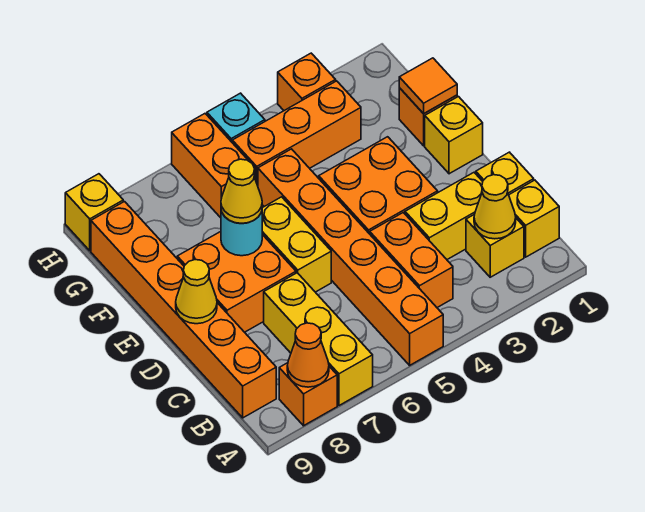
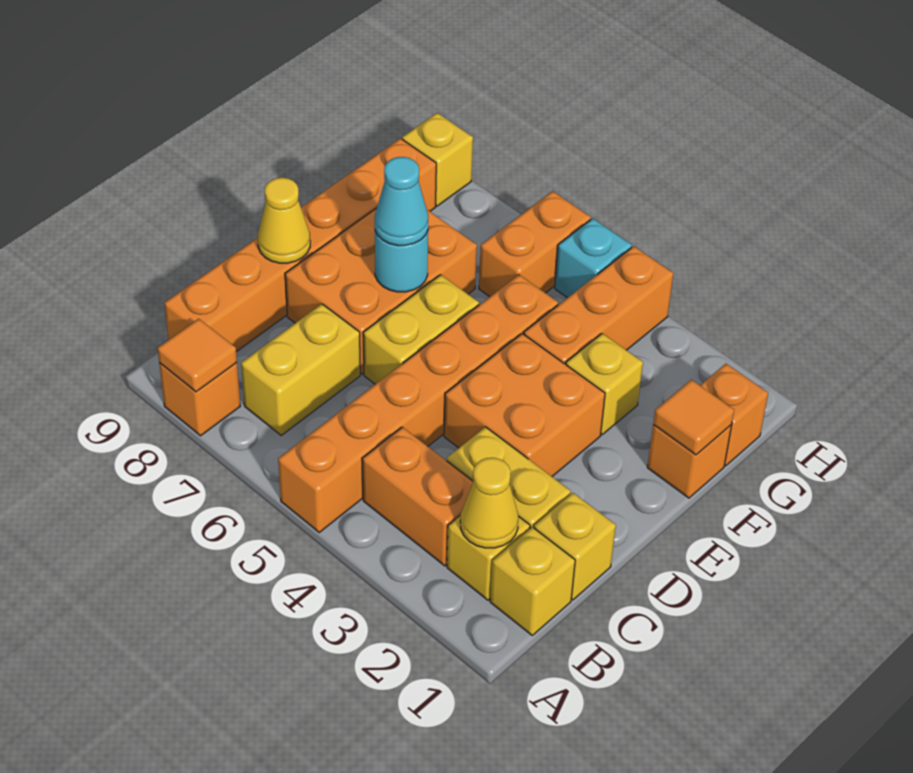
yellow brick A7:C7 level 1 -> yellow brick B7:C7 level 1
orange cone A8 level 2 -> orange tile A8 level 2
orange brick B4:C4 level 1 -> orange brick B3:B4 level 1
orange brick D7:E8 level 1 -> orange brick D7:F8 level 1
yellow brick E1 level 1 -> yellow brick F3 level 1
yellow cone E7 level 3 -> cyan cone E7 level 3
orange brick G3:G5 level 1 -> orange brick F4:H4 level 1
orange brick H3 level 1 -> orange brick G1 level 1

